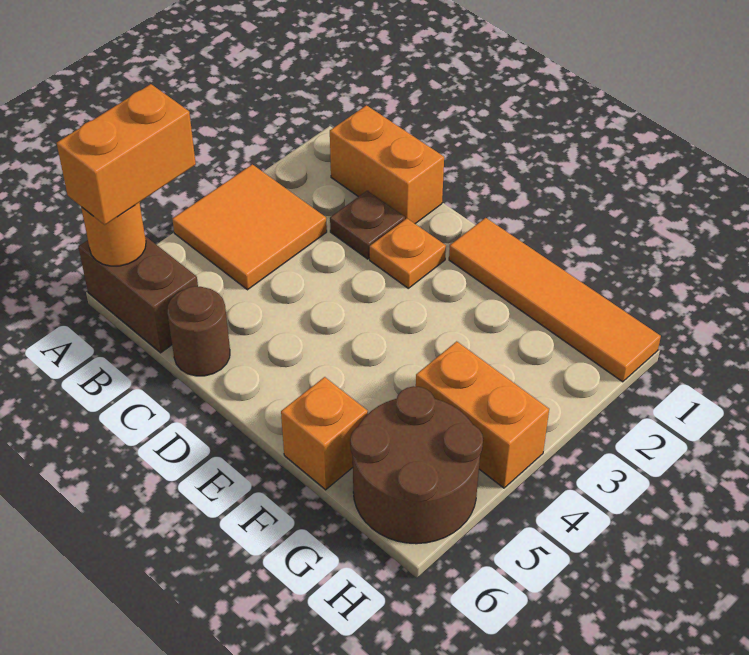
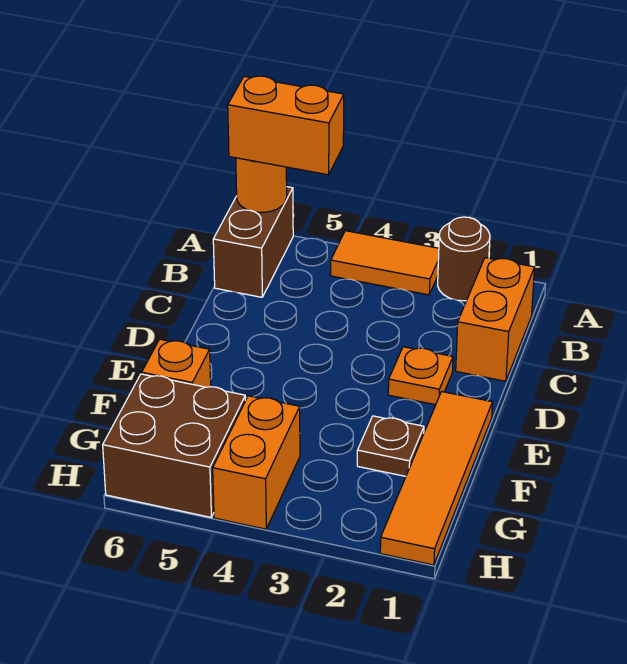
orange tile A3:B4 level 1 -> orange tile A3:A4 level 1
brown plate C2 level 1 -> brown plate F2 level 1
brown round brick C6 level 1 -> brown round brick A2 level 1
brown round brick G5:H6 level 1 -> brown brick G5:H6 level 1

